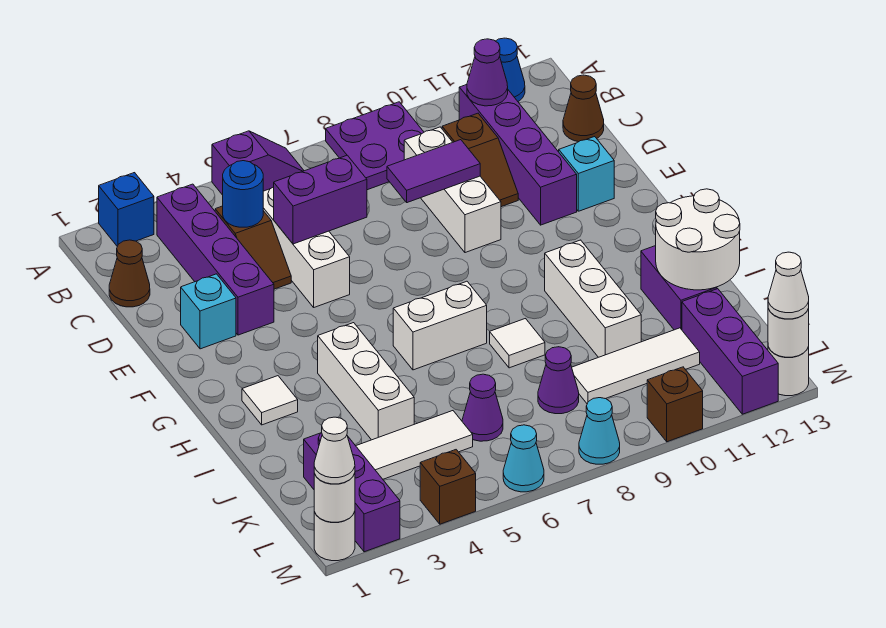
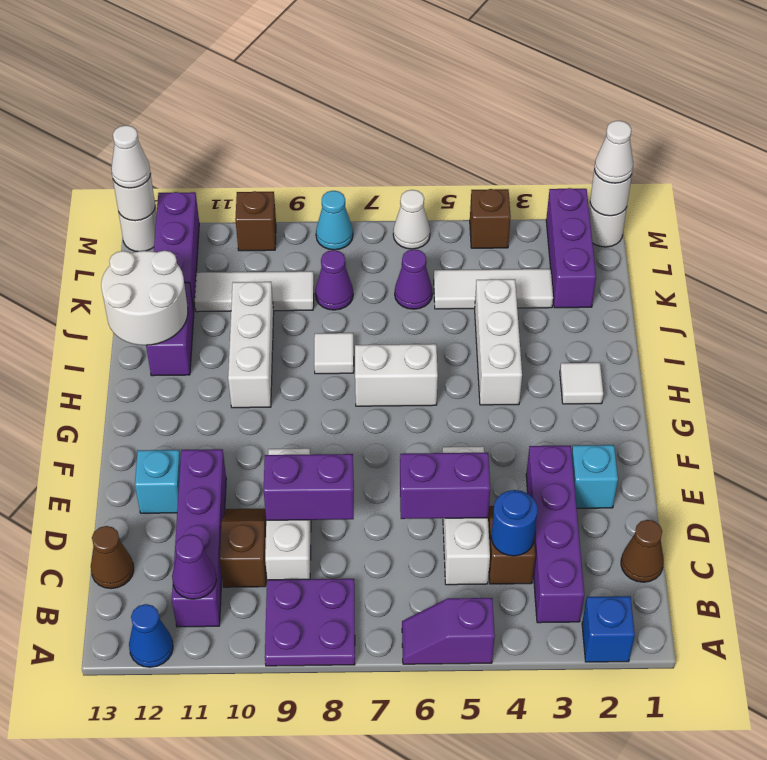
purple tile D8:D9 level 2 -> purple brick D8:D9 level 2
cyan cone M6 level 1 -> white cone M6 level 1

